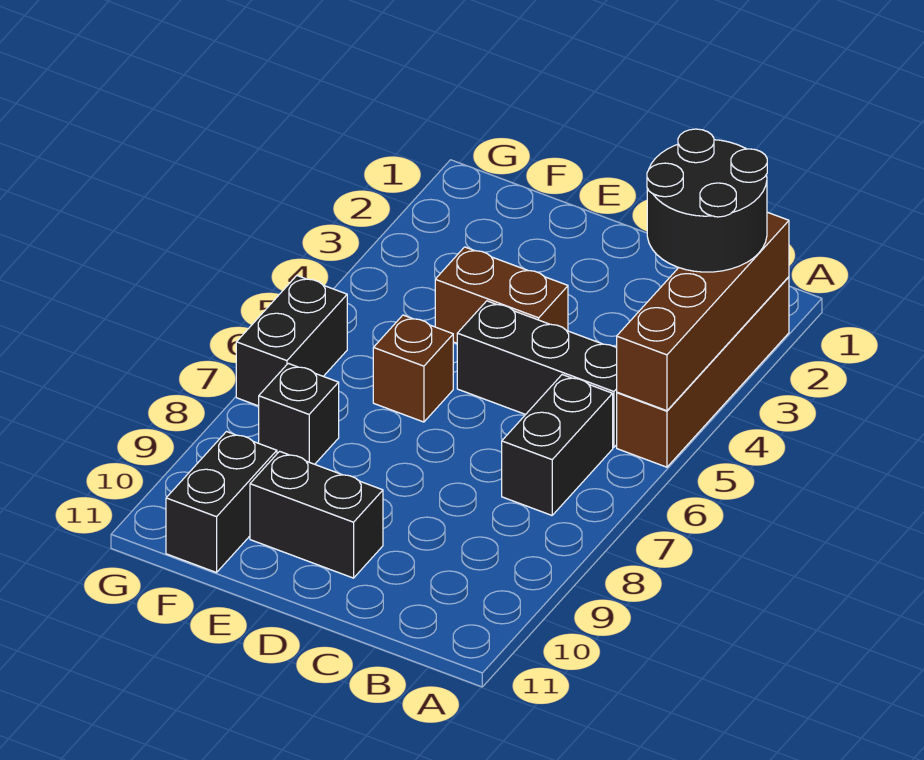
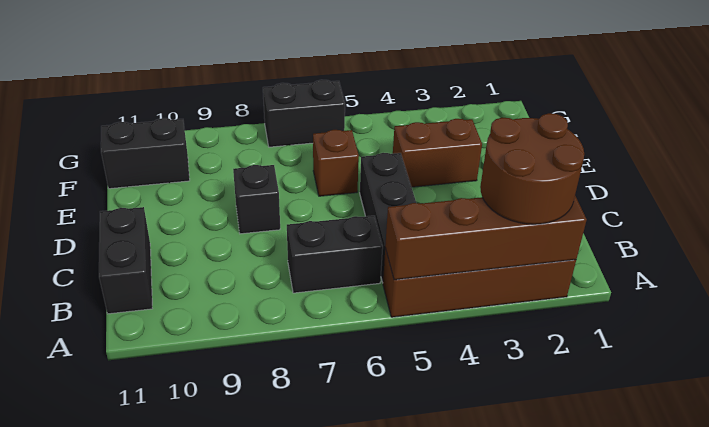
black round brick A2:B3 level 3 -> brown round brick A2:B3 level 3
brown brick D4:E4 level 1 -> brown brick E3:E4 level 1
black brick D10:E10 level 1 -> black brick B11:C11 level 1
black brick F8 level 1 -> black brick D8 level 1

